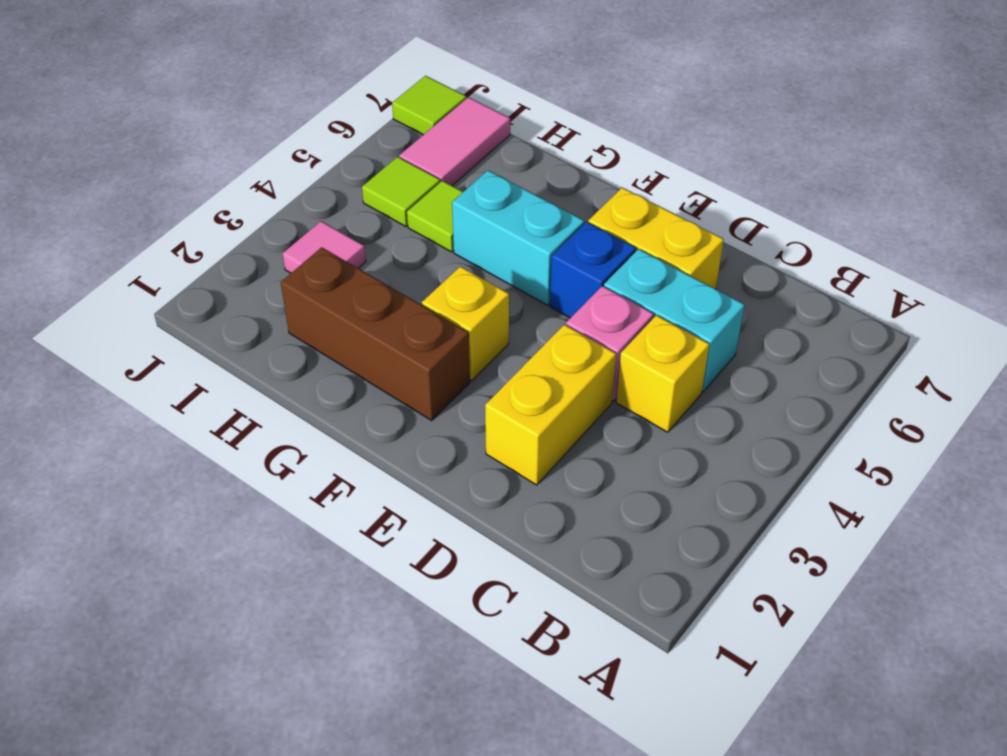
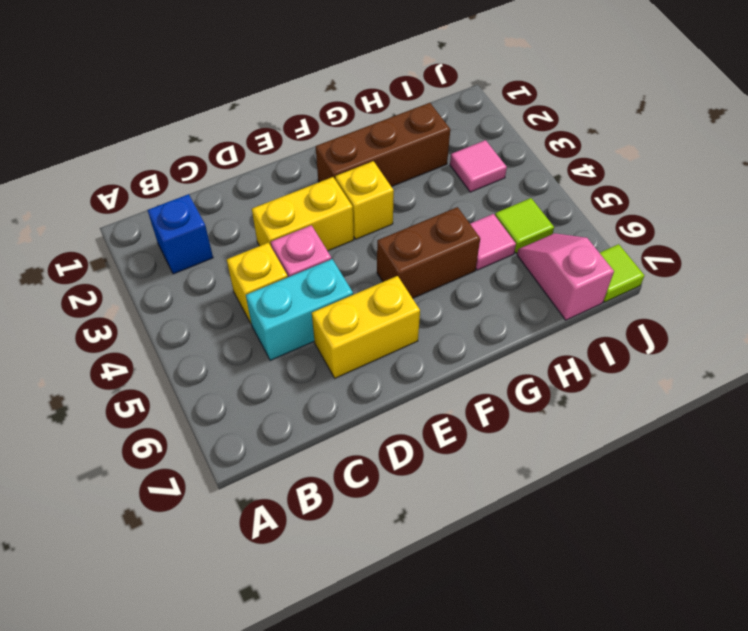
yellow brick D2:D3 level 1 -> yellow brick D3:E3 level 1
blue brick E5 level 1 -> blue brick B2 level 1
cyan brick F5:G5 level 1 -> brown brick F5:G5 level 1
lime tile H5 level 1 -> pink tile H5 level 1
pink tile I6:I7 level 1 -> pink slope I6:I7 level 1 top 7

